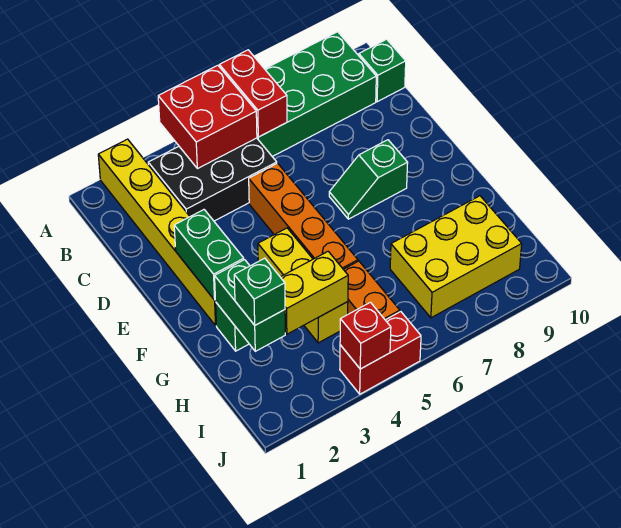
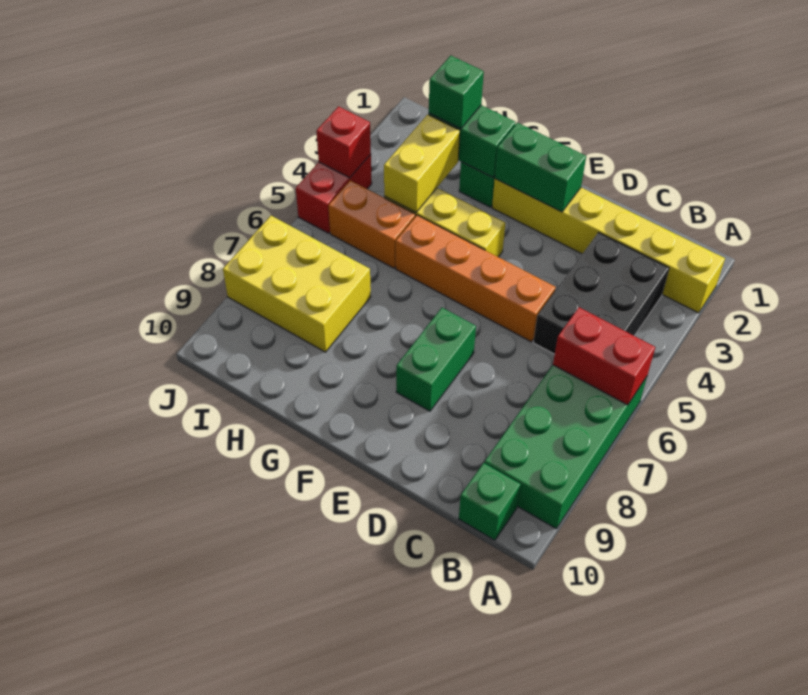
red brick A4:B5 level 2 -> none
green slope E7:E8 level 1 top 8 -> green brick E7:E8 level 1
yellow brick H7:I9 level 1 -> yellow brick H7:J8 level 1

